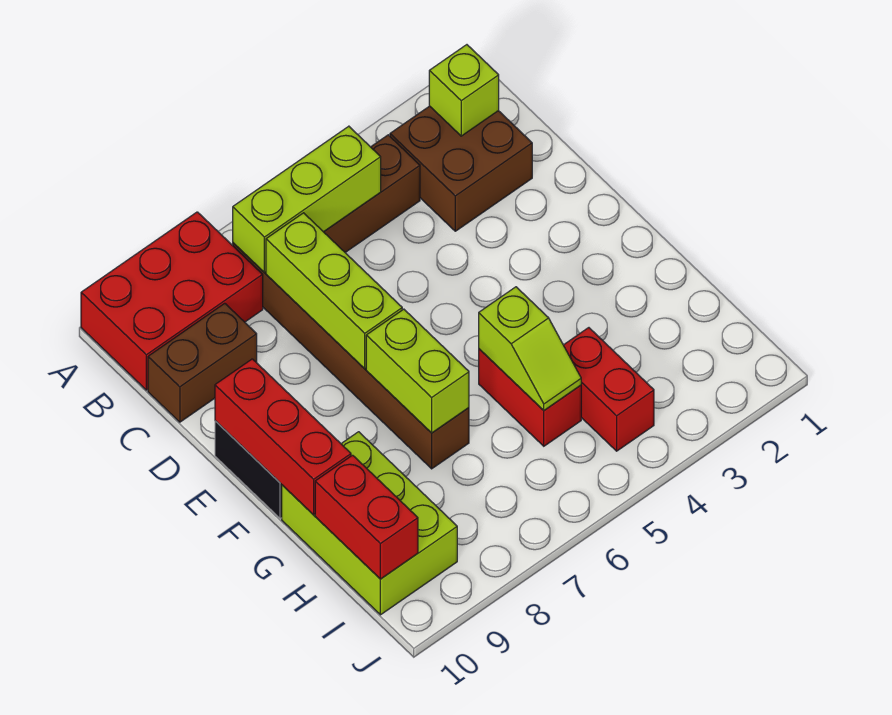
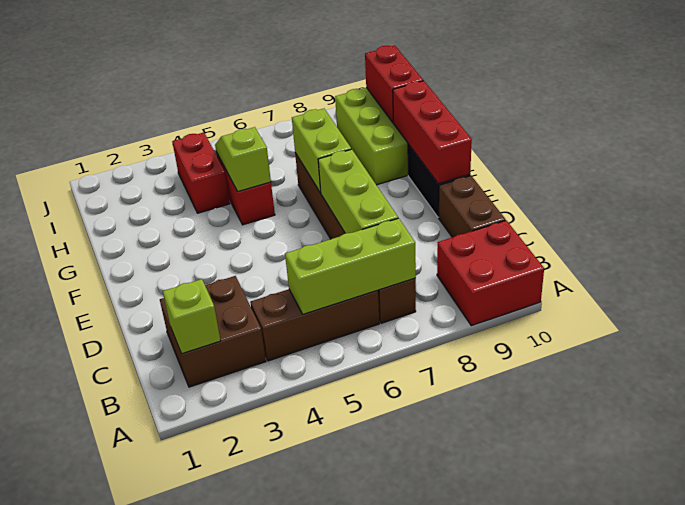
red brick A8:B10 level 1 -> red brick A9:B10 level 1
brown brick C9:C10 level 1 -> brown brick C10:D10 level 1

